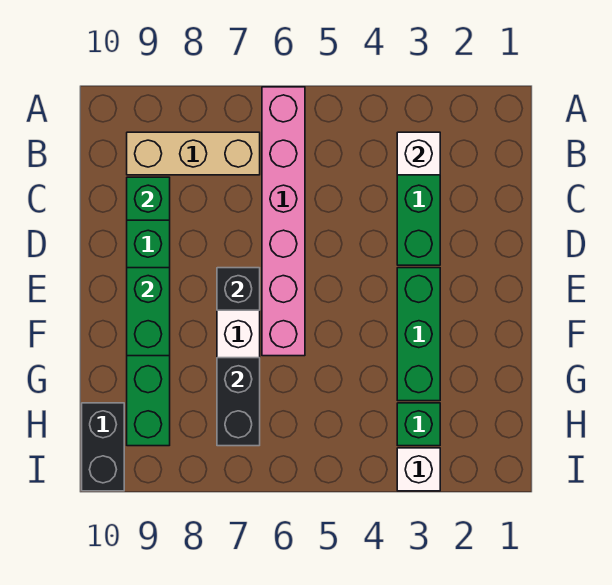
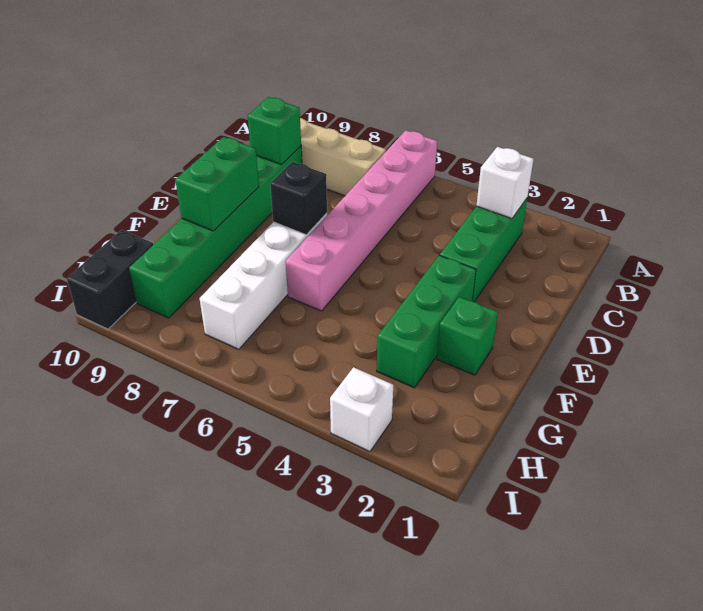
black brick G7:H7 level 2 -> none
green brick H3 level 1 -> green brick F2 level 1

